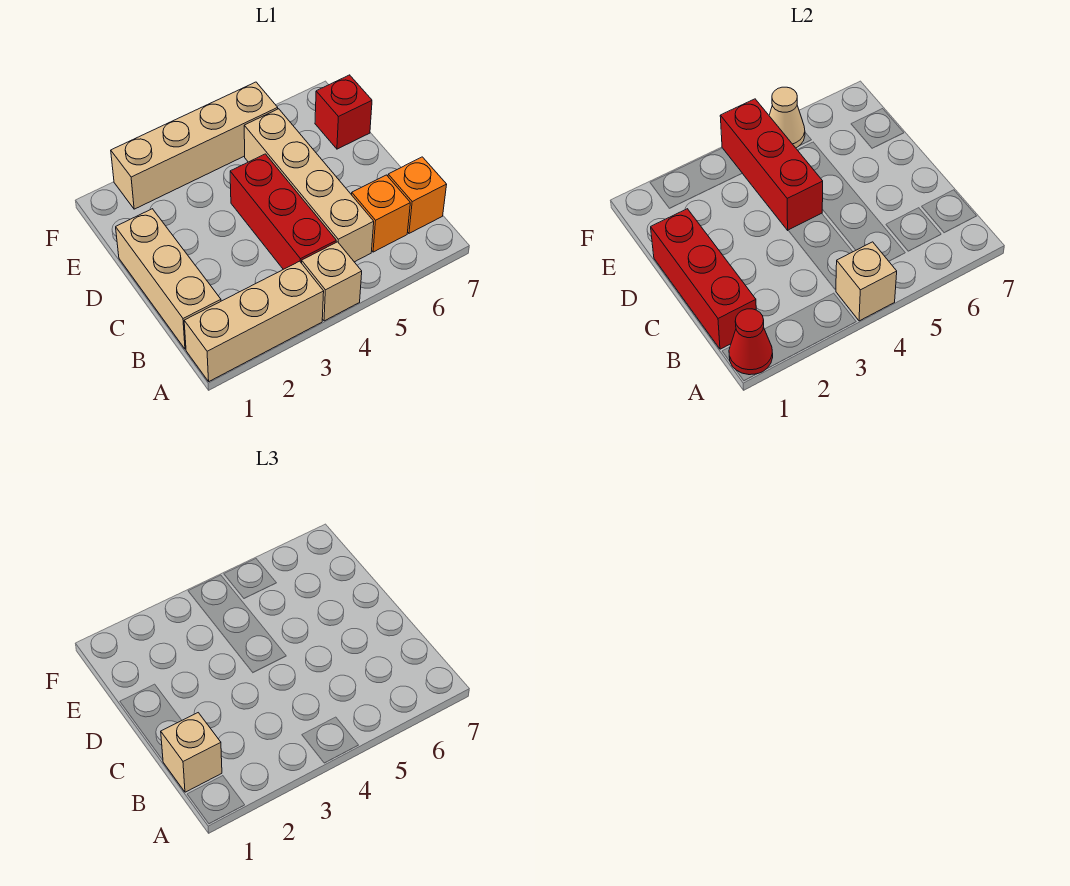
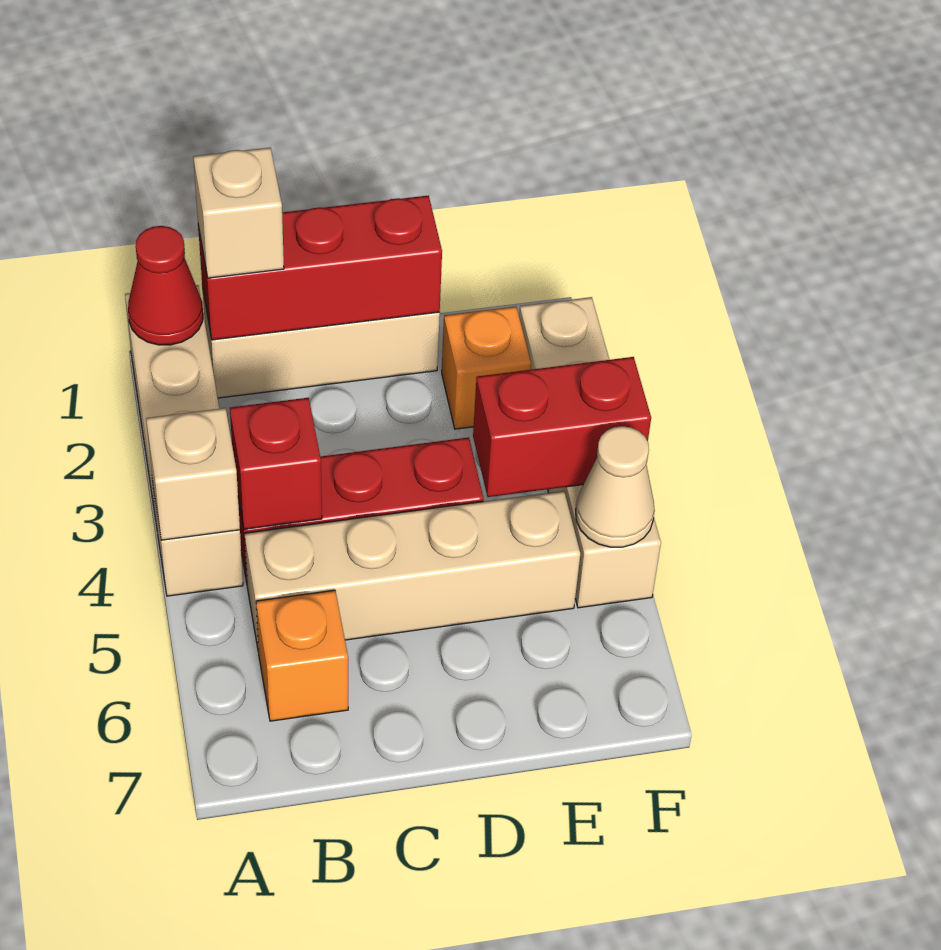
orange brick B7 level 1 -> orange brick E2 level 1
red brick D4:F4 level 2 -> red brick E4:F4 level 2
red brick E7 level 1 -> red brick B4 level 2

